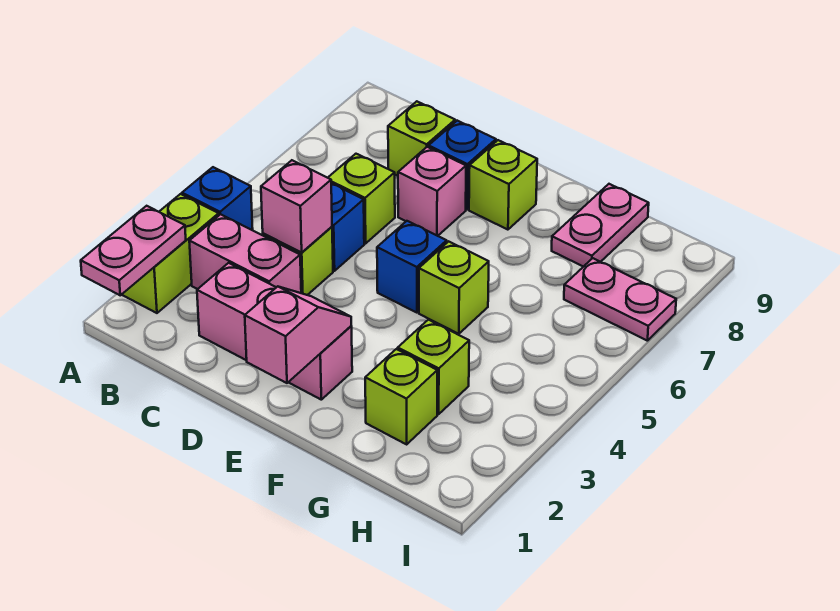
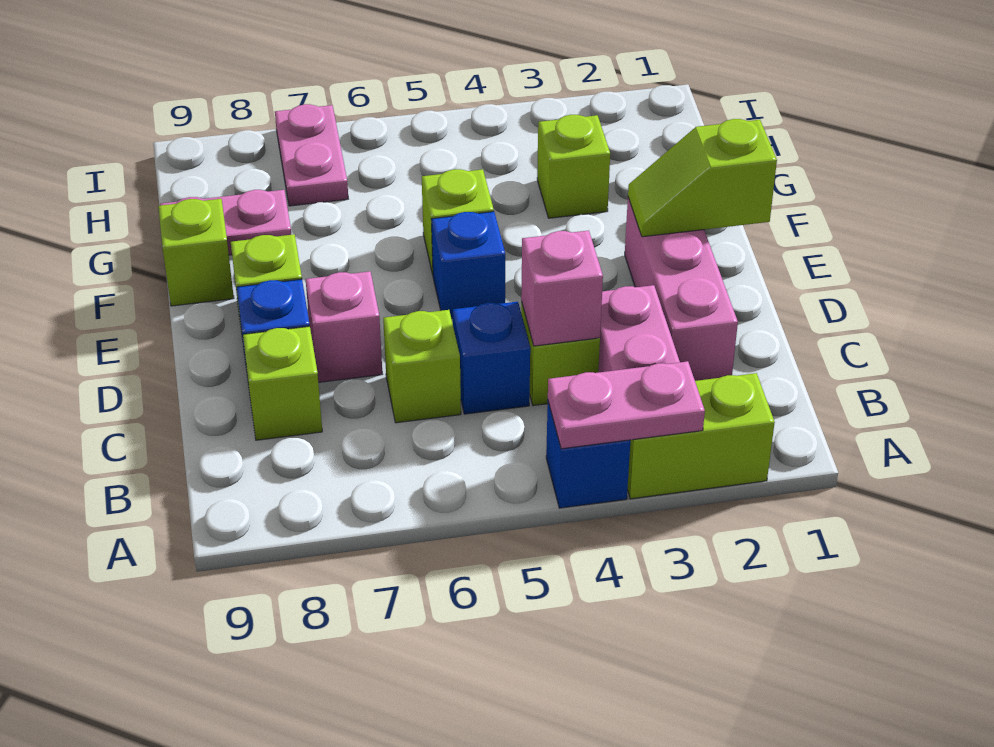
pink plate A1:A2 level 2 -> pink plate A3:A4 level 2
pink slope E1:E2 level 2 top 1 -> lime slope E1:E2 level 2 top 1
lime brick G2 level 1 -> lime brick F9 level 1

